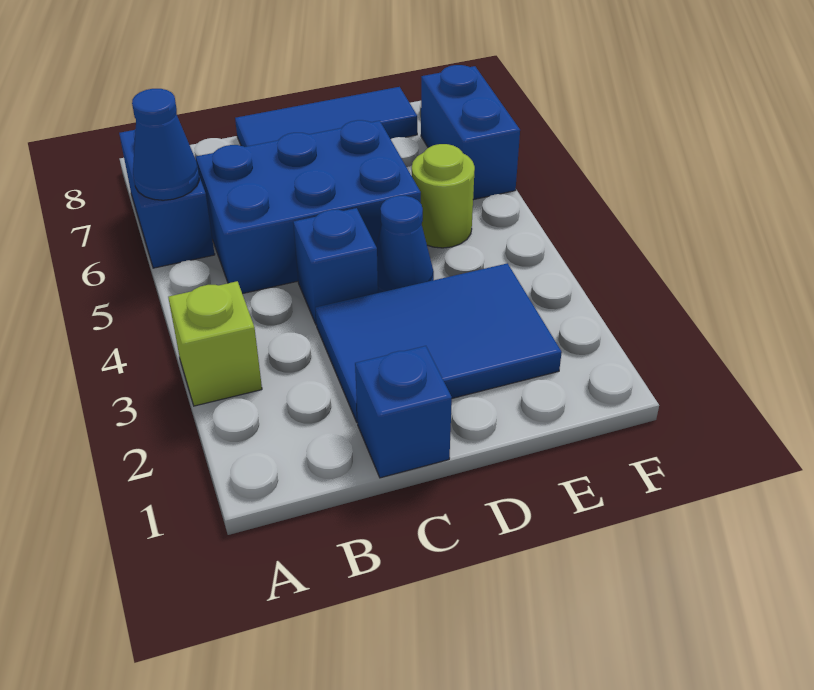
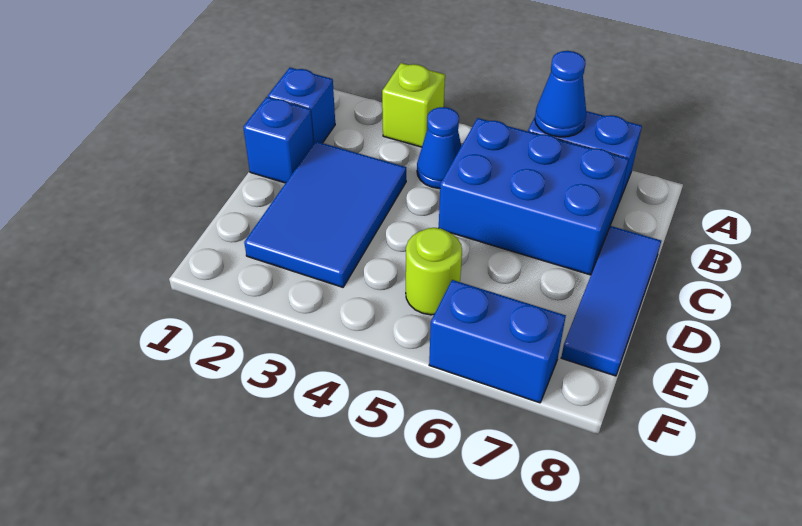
blue brick B5:D6 level 1 -> blue brick B5:C7 level 1
blue brick C4 level 1 -> blue brick B1 level 1
blue cone D4 level 1 -> blue cone B4 level 1

